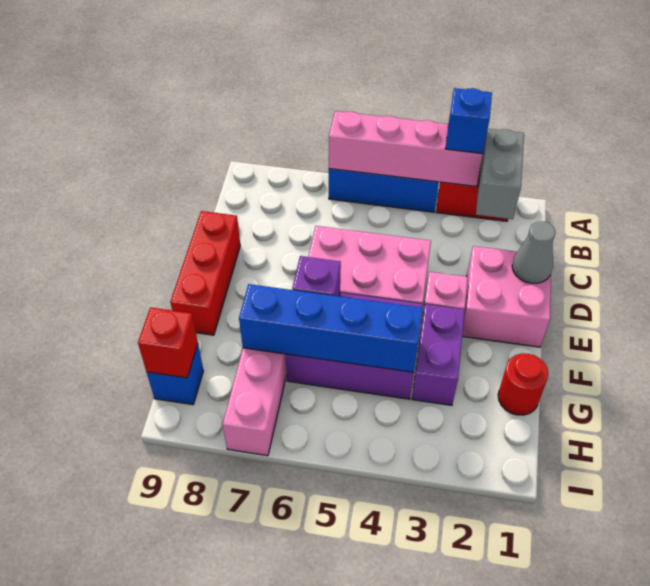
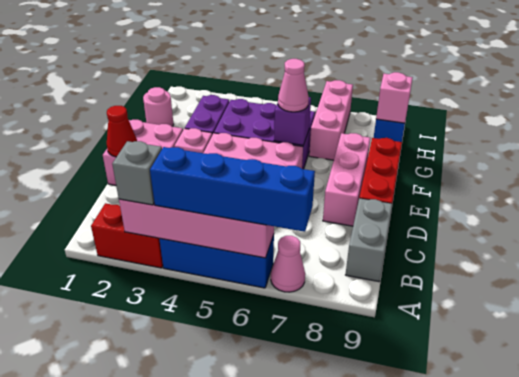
grey brick A2:B2 level 2 -> grey brick B9:C9 level 1
blue brick A3 level 3 -> grey brick A3 level 3
none -> pink cone A7 level 1
grey cone D1 level 2 -> red cone D1 level 2
none -> pink brick D8:F8 level 1
none -> pink cone F6 level 3
red round brick G1 level 1 -> pink round brick G1 level 1
blue brick G4:G7 level 2 -> blue brick A4:A7 level 3
red brick H9 level 2 -> pink brick H9 level 2

